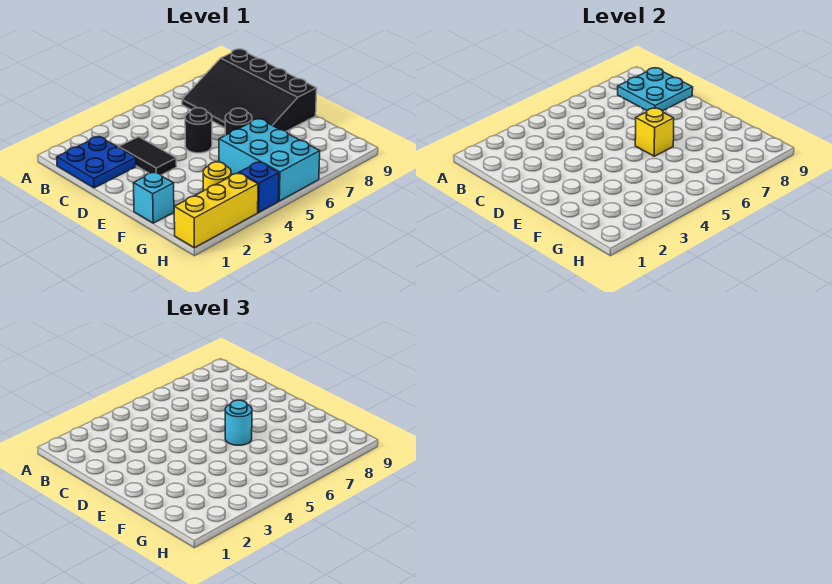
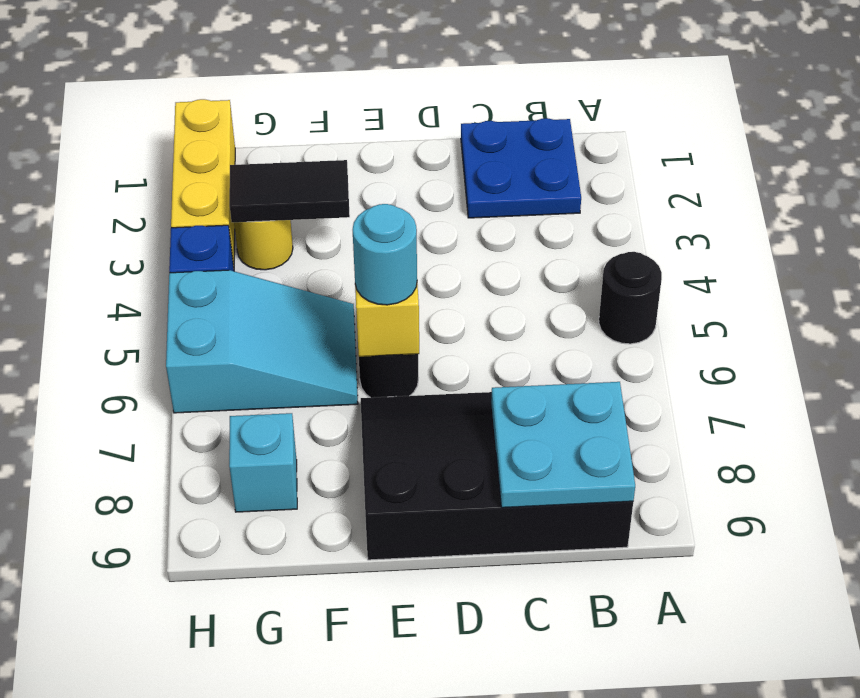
black tile C3:D3 level 1 -> black tile F3:G3 level 2
black round brick D5 level 1 -> black round brick A5 level 1
cyan brick F1 level 1 -> cyan brick G8 level 1
cyan brick F5:H6 level 1 -> cyan slope F5:H6 level 1 top H

